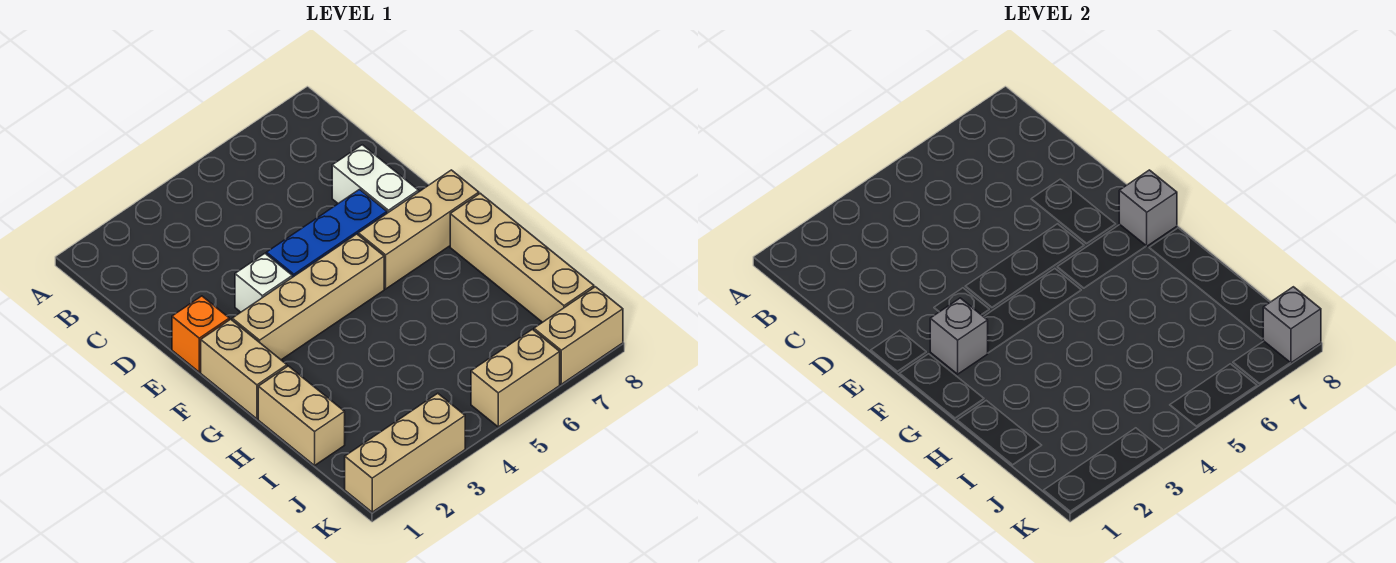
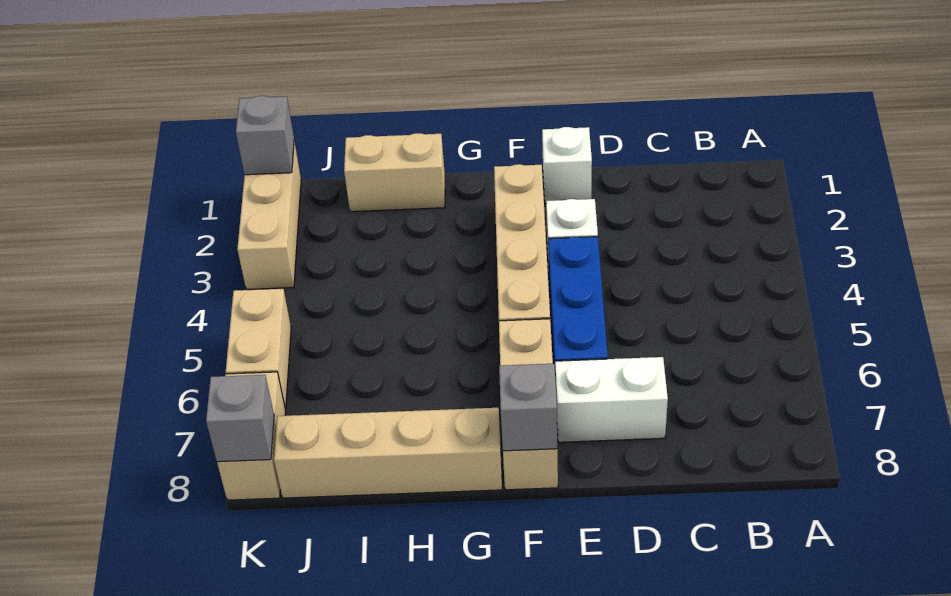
orange brick E1 level 1 -> white brick E1 level 1
tan brick F1:G1 level 1 -> none
grey brick F2 level 2 -> grey brick K1 level 2

